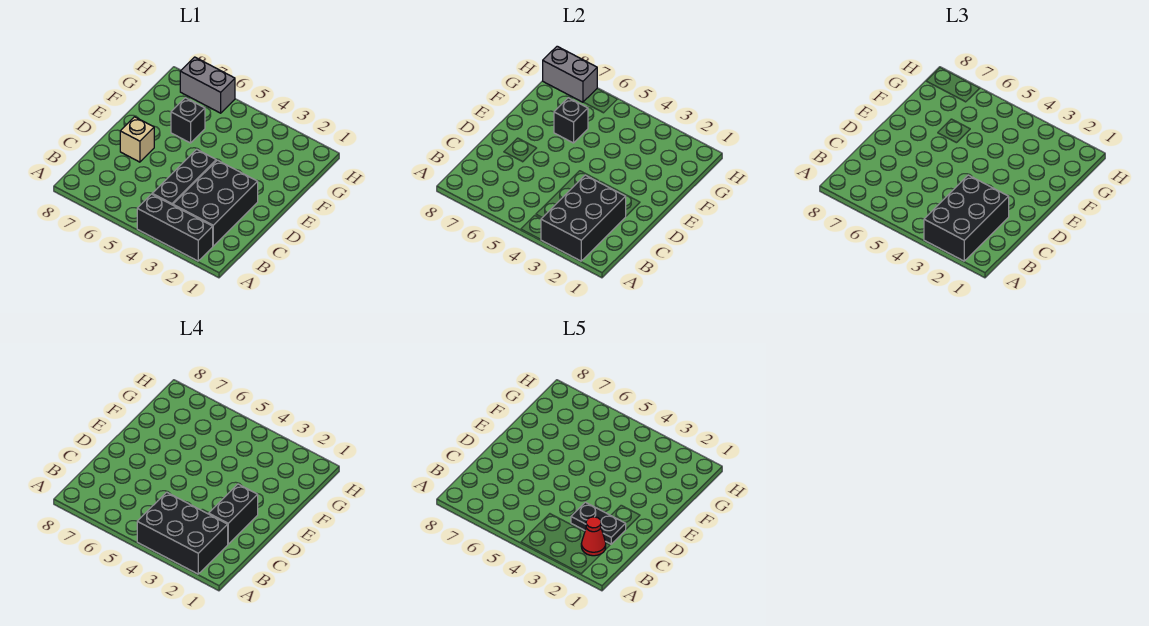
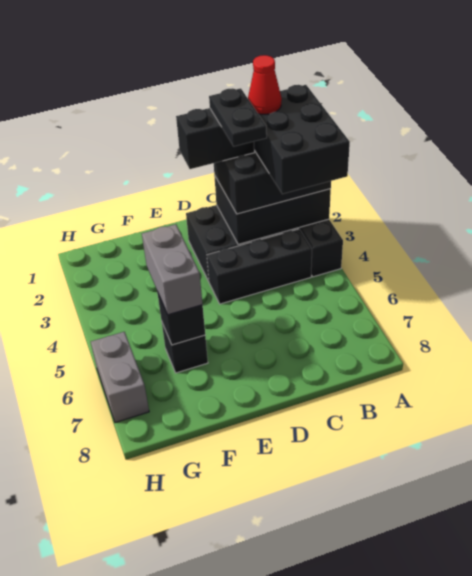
tan brick D7 level 1 -> none
grey brick H7:H8 level 2 -> grey brick F5:F6 level 3

